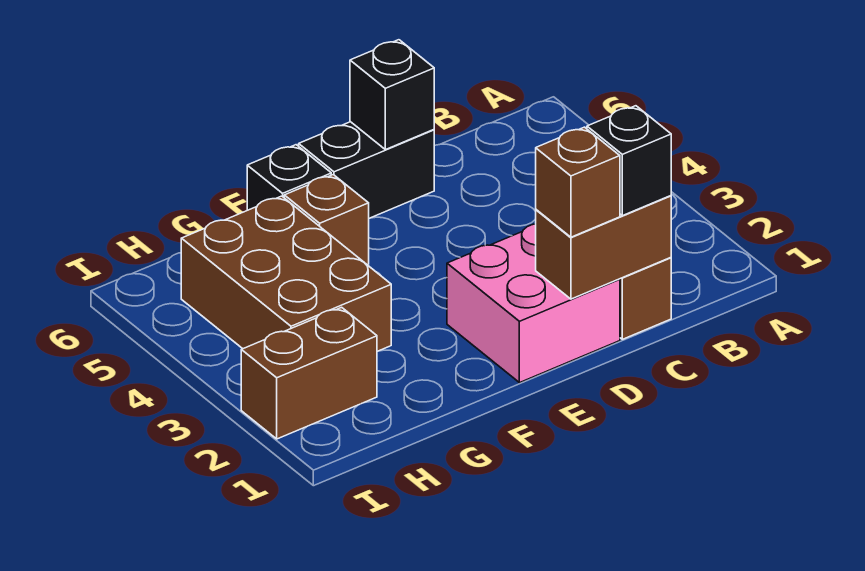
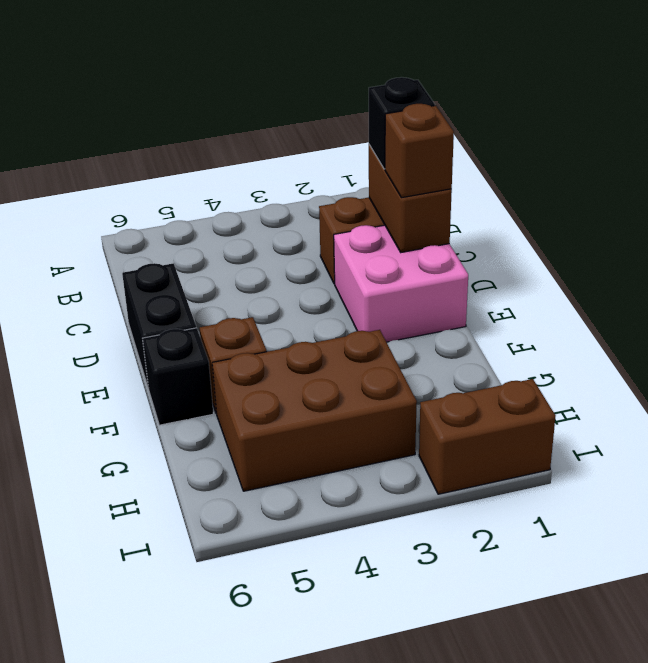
black brick D6 level 2 -> none
brown brick H2:I2 level 1 -> brown brick I1:I2 level 1

